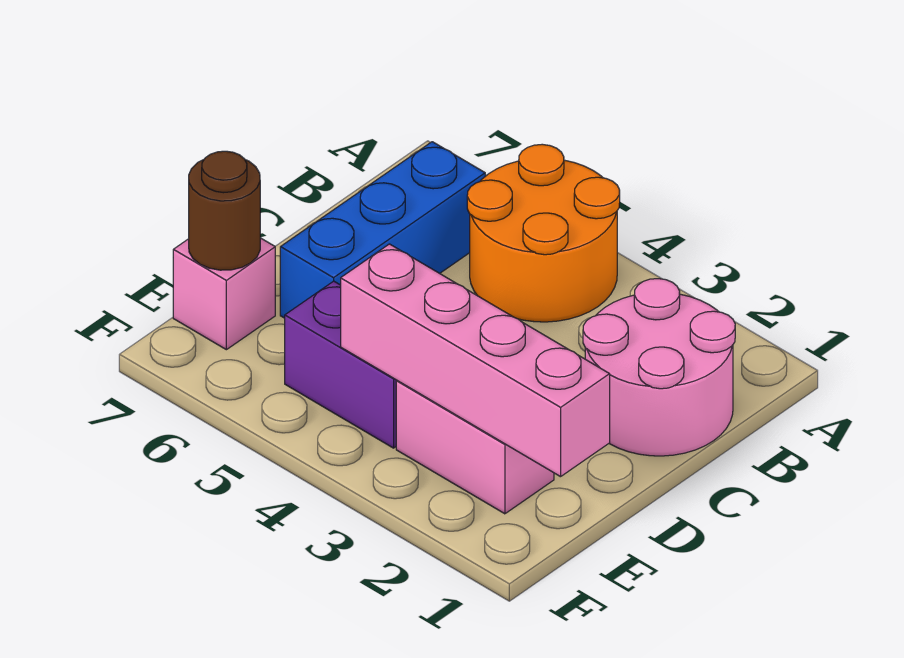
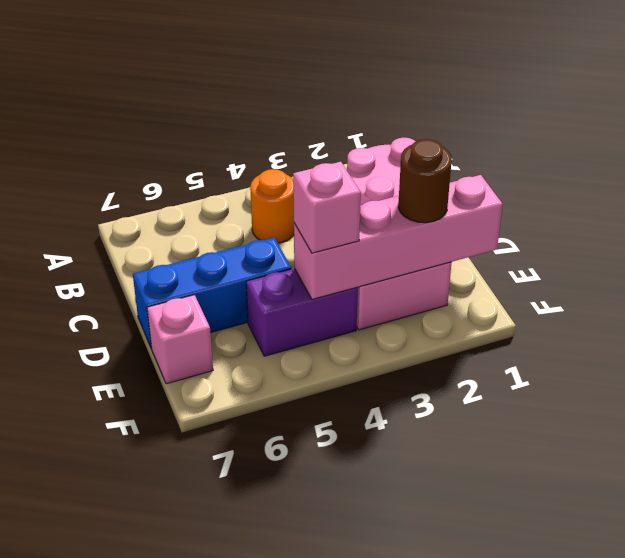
orange round brick A4:B5 level 1 -> orange round brick B4 level 1
blue brick B6:D6 level 1 -> blue brick D5:D7 level 1
none -> pink brick E4 level 3
brown round brick E7 level 2 -> brown round brick E2 level 3

